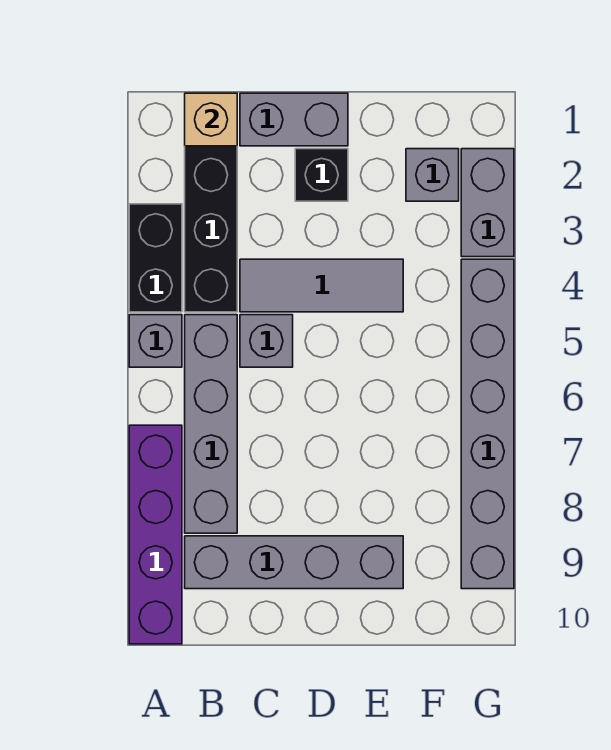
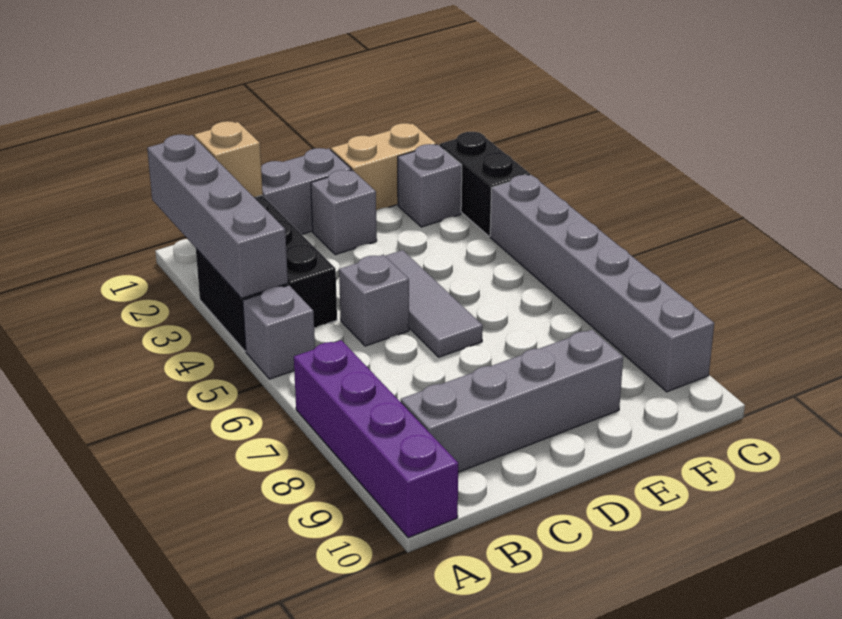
grey brick B5:B8 level 1 -> grey brick A1:A4 level 2
grey tile C4:E4 level 1 -> grey tile D4:D6 level 1
black brick D2 level 1 -> grey brick D2 level 1
none -> tan brick E1:F1 level 1
grey brick G2:G3 level 1 -> black brick G2:G3 level 1

